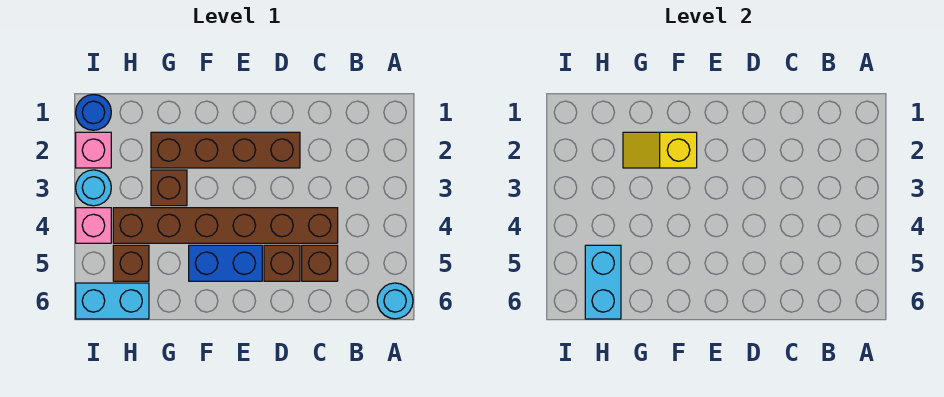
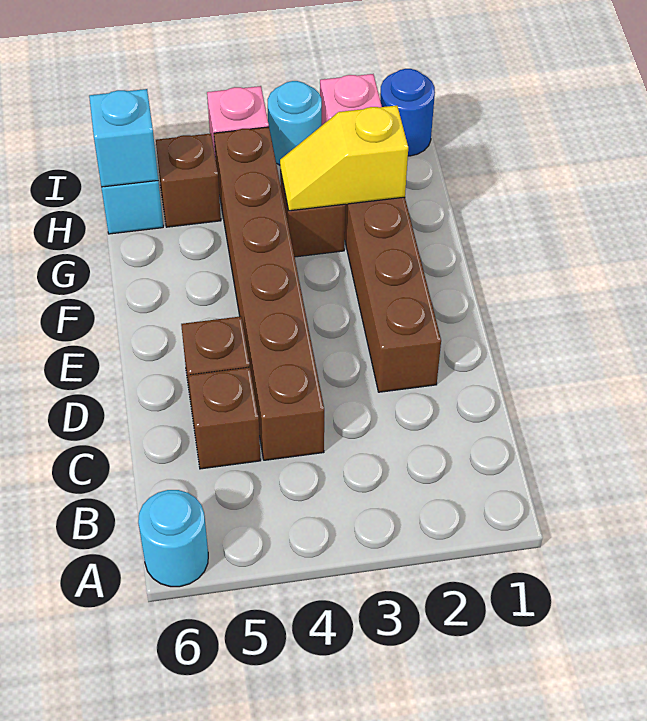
blue brick E5:F5 level 1 -> none
yellow slope F2:G2 level 2 top F -> yellow slope G2:G3 level 2 top 2
cyan brick H5:H6 level 2 -> cyan brick H6 level 2

